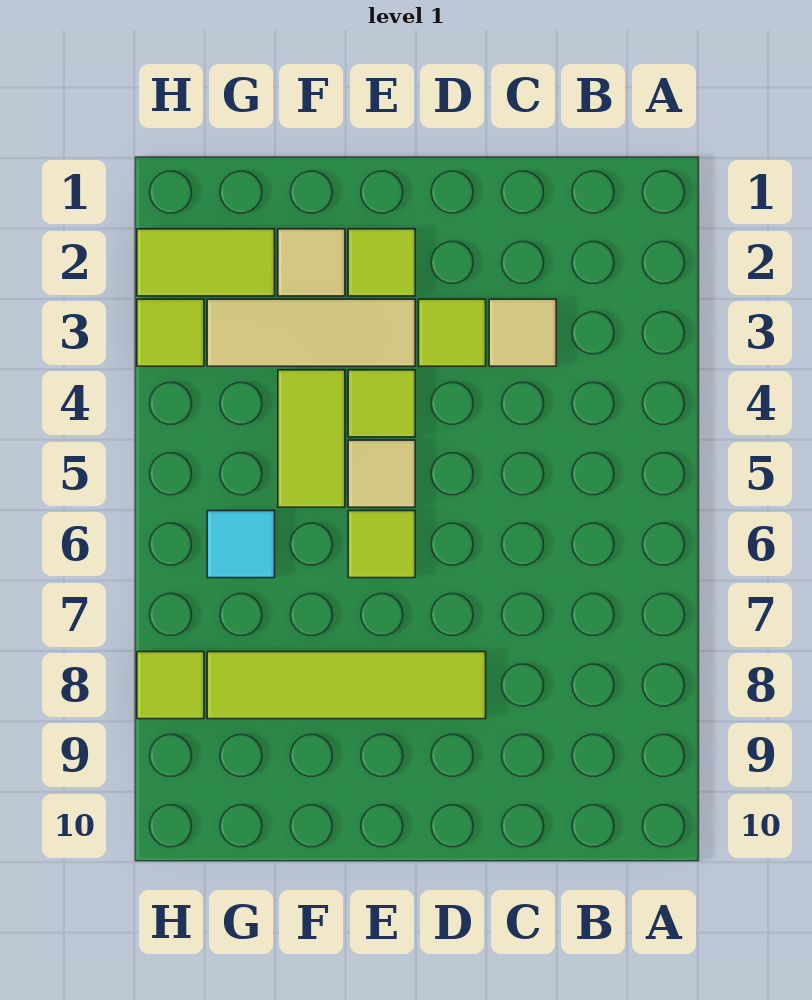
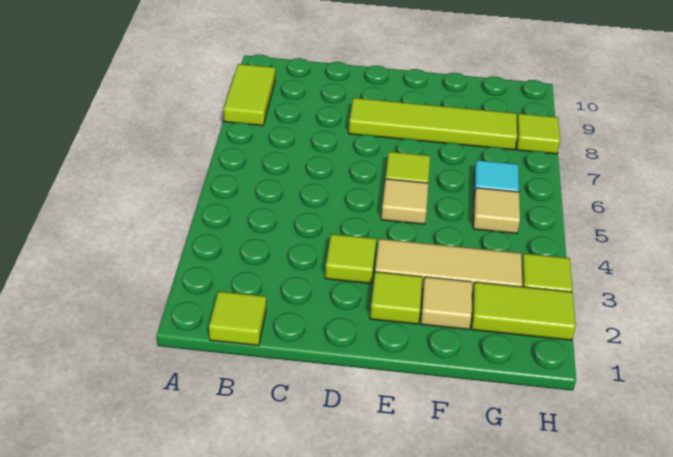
tan tile C3 level 1 -> tan tile G5 level 1
lime tile E4 level 1 -> lime tile B1 level 1
lime tile F4:F5 level 1 -> lime tile A8:A9 level 1

